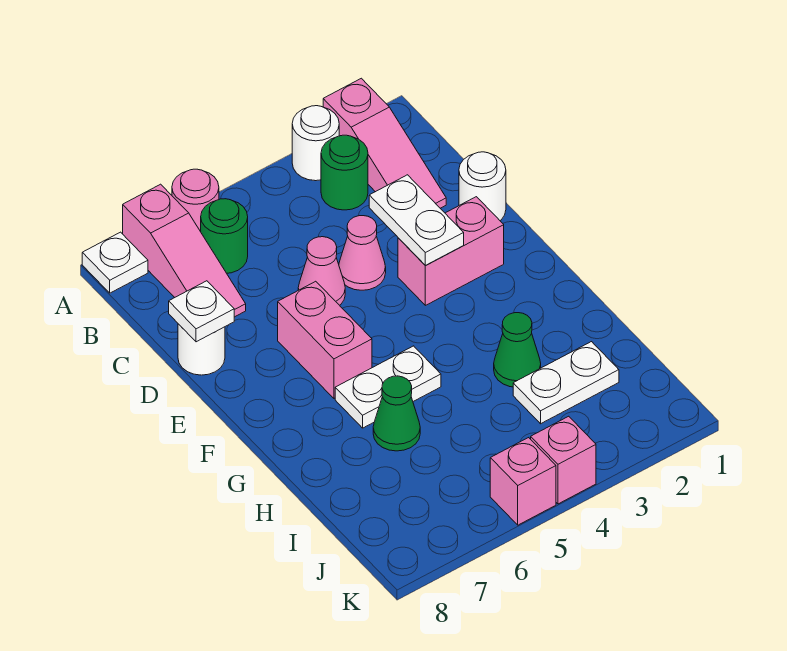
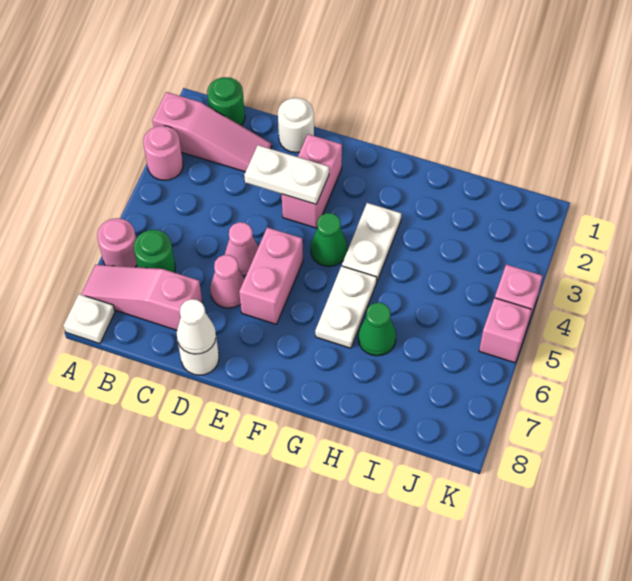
white round brick A3 level 1 -> pink round brick A3 level 1
pink slope A7:C7 level 1 top A -> pink slope A7:C7 level 1 top C
green round brick B3 level 1 -> green round brick B1 level 1
pink cone D4 level 1 -> pink cone D6 level 1
white plate D8 level 2 -> white cone D8 level 2
pink brick E6:F6 level 1 -> pink brick E5:E6 level 1
green cone H3 level 1 -> green cone F4 level 1
white plate I2:I3 level 1 -> white plate G3:G4 level 1

